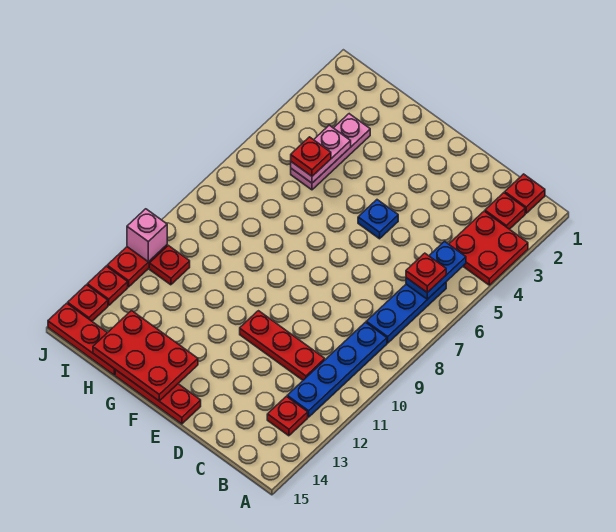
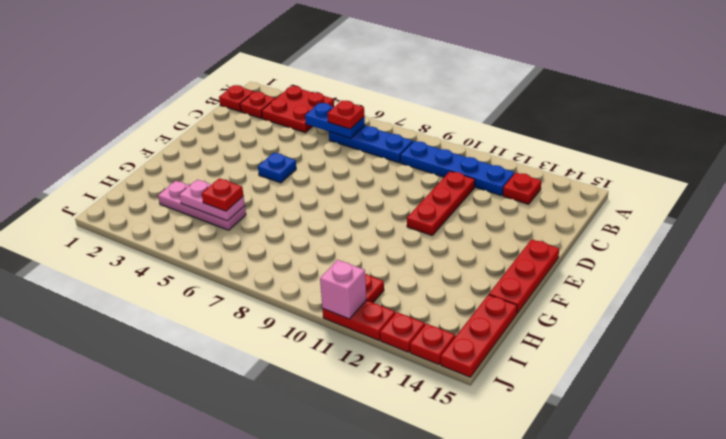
red plate F14:H15 level 2 -> none

